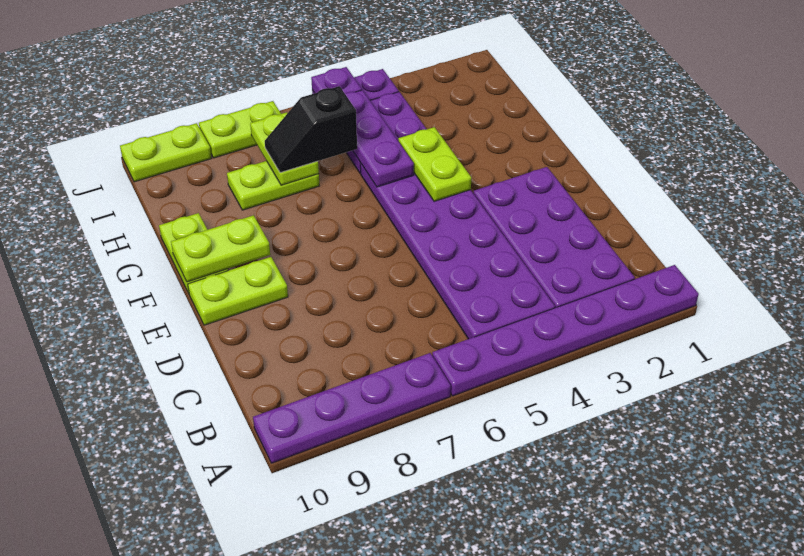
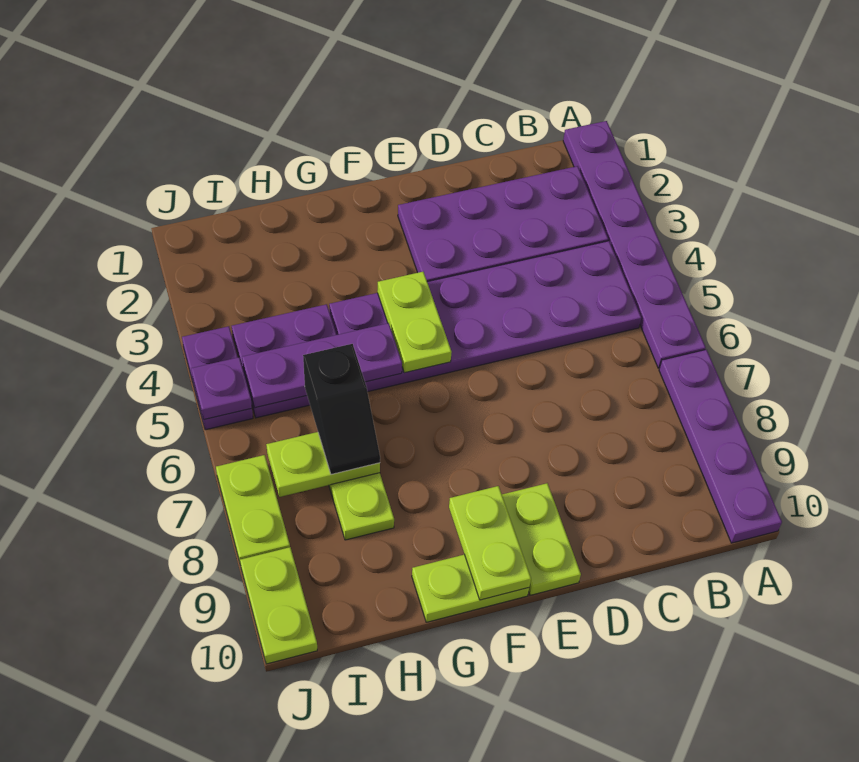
lime plate F4:G4 level 2 -> lime plate F4:F5 level 2

